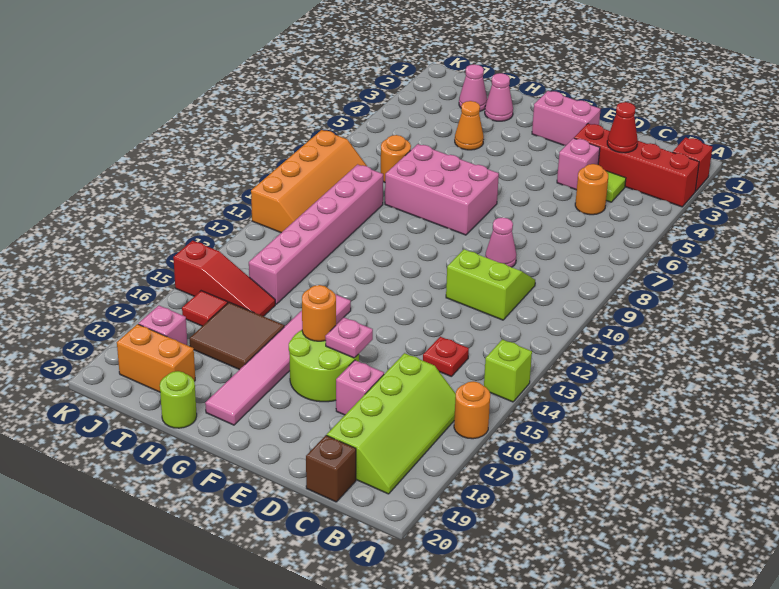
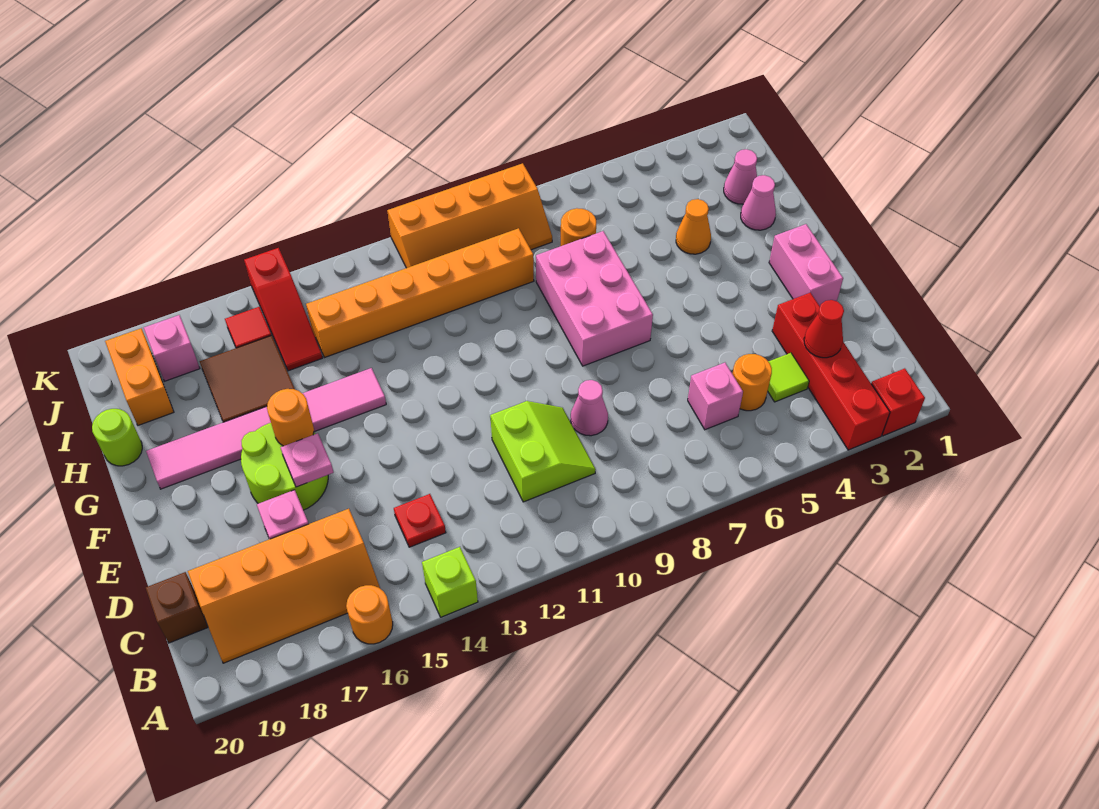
lime slope B16:C19 level 1 top C -> orange slope B16:C19 level 1 top C
pink brick D4 level 1 -> pink brick C6 level 1
pink brick I9:I14 level 1 -> orange brick I9:I14 level 1

